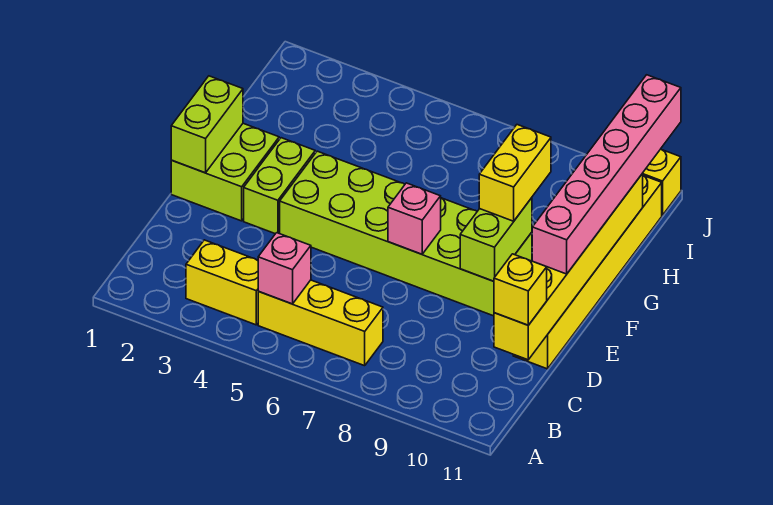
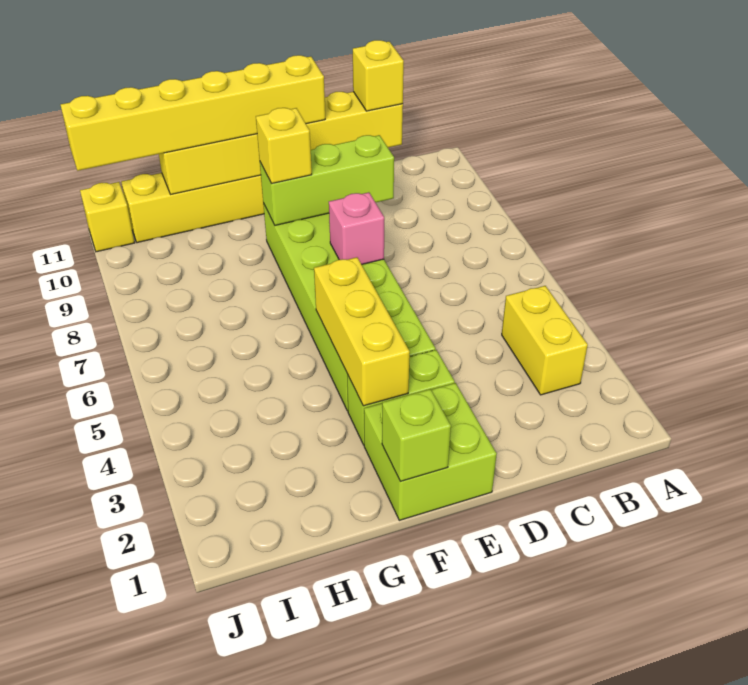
yellow brick B5:B7 level 1 -> yellow brick F3:F5 level 2
pink brick B5 level 2 -> none
lime brick E1:F1 level 2 -> lime brick F1 level 2
lime brick E9:F9 level 2 -> lime brick D9:F9 level 2
pink brick E11:J11 level 3 -> yellow brick E11:J11 level 3
yellow brick F9:G9 level 3 -> yellow brick F9 level 3

